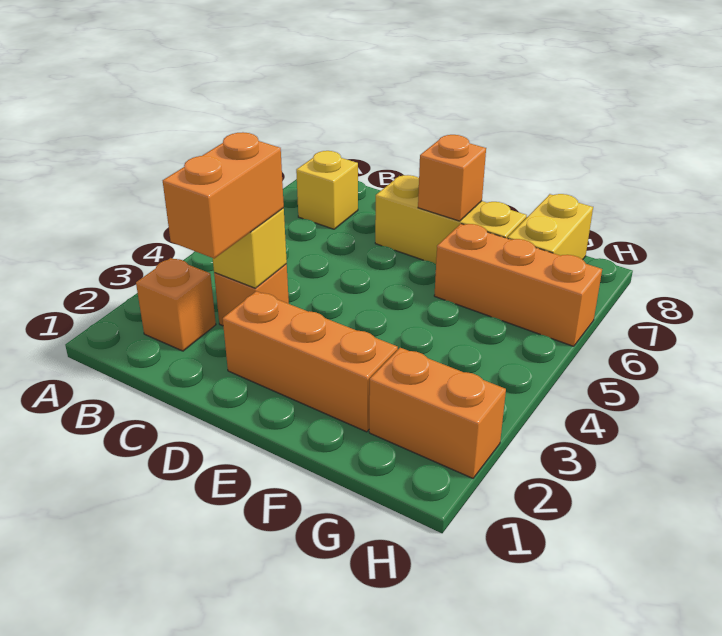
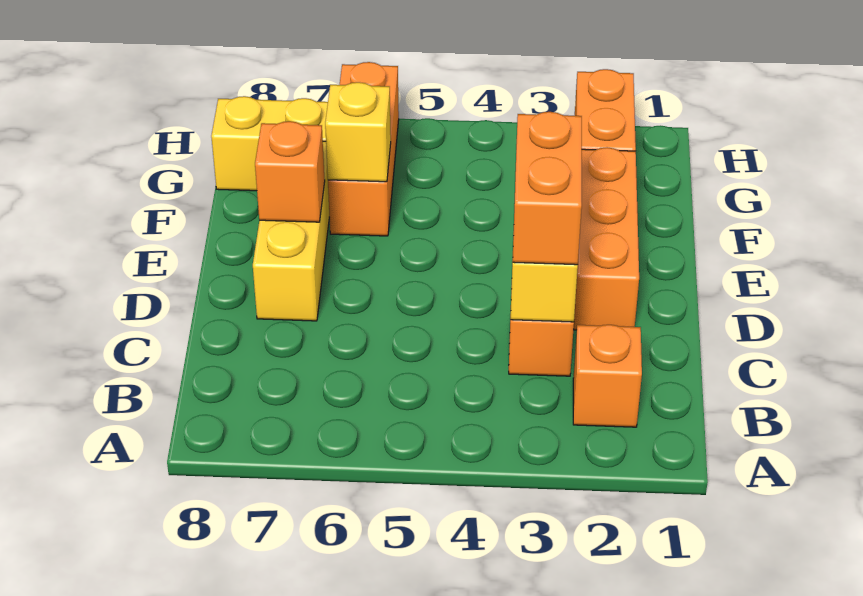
yellow brick B7 level 1 -> yellow brick F6 level 2
orange brick C2:C3 level 3 -> orange brick C3:D3 level 3

